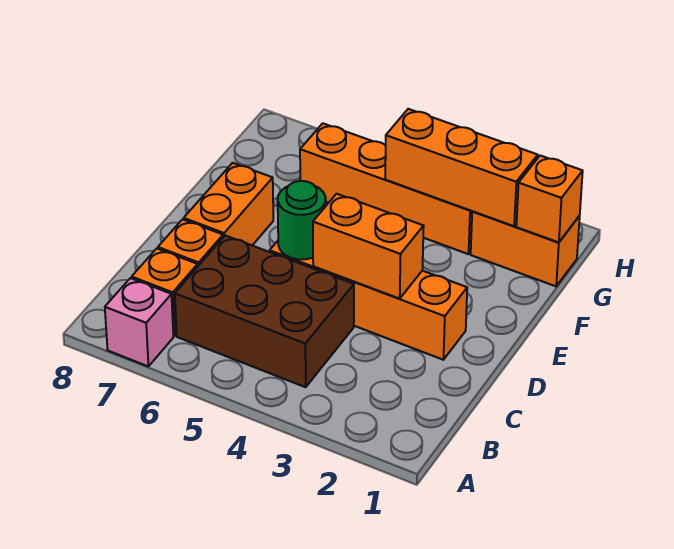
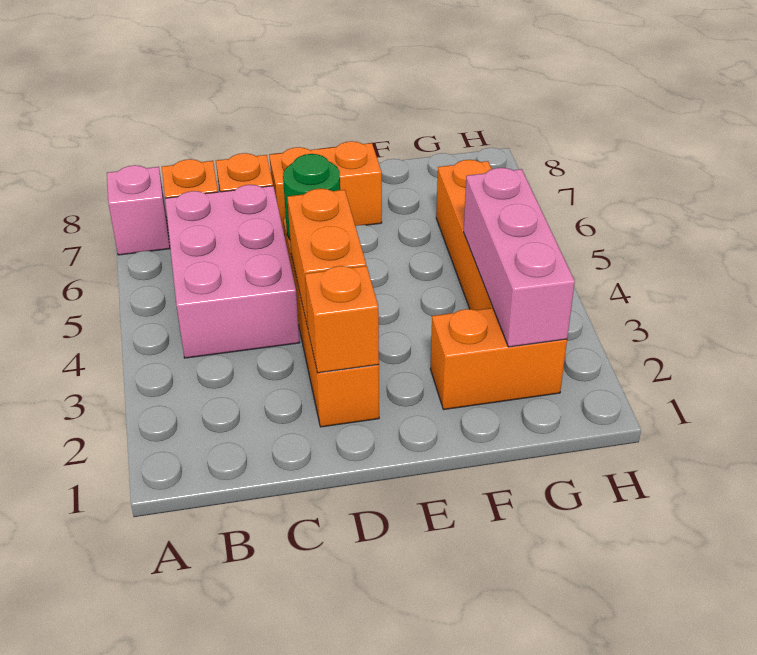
brown brick B4:C6 level 1 -> pink brick B4:C6 level 1
orange brick G1:G2 level 1 -> orange brick F2:G2 level 1
orange brick G1 level 2 -> orange brick D2 level 2
orange brick G2:G4 level 2 -> pink brick G2:G4 level 2

